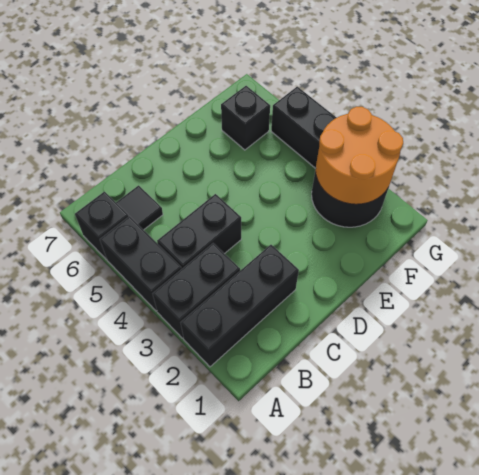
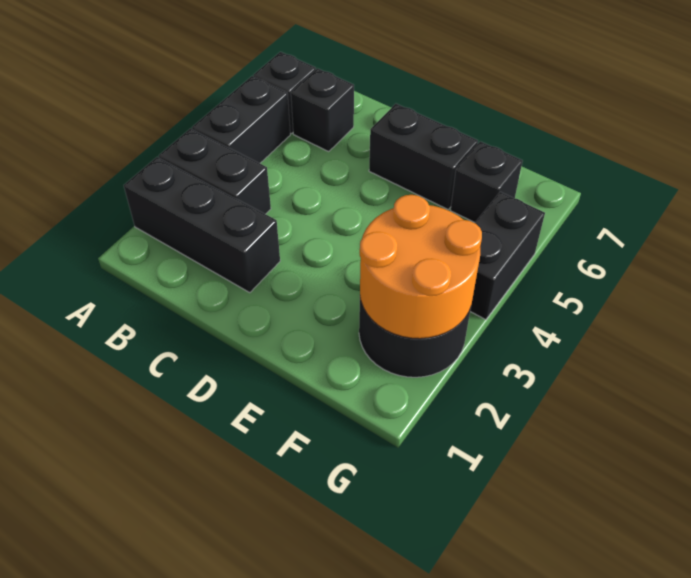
black brick B4:C4 level 1 -> black brick D6:E6 level 1
black tile B6 level 1 -> black brick B6 level 1

